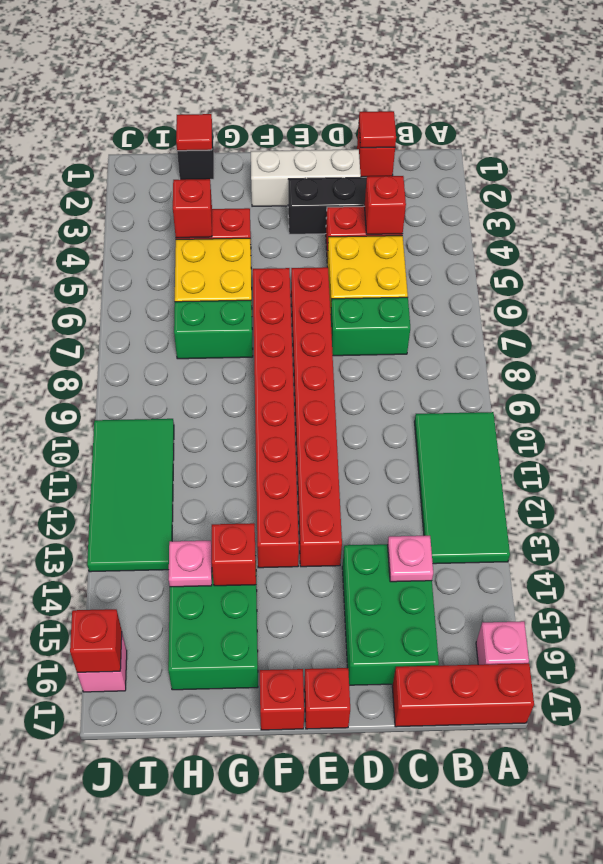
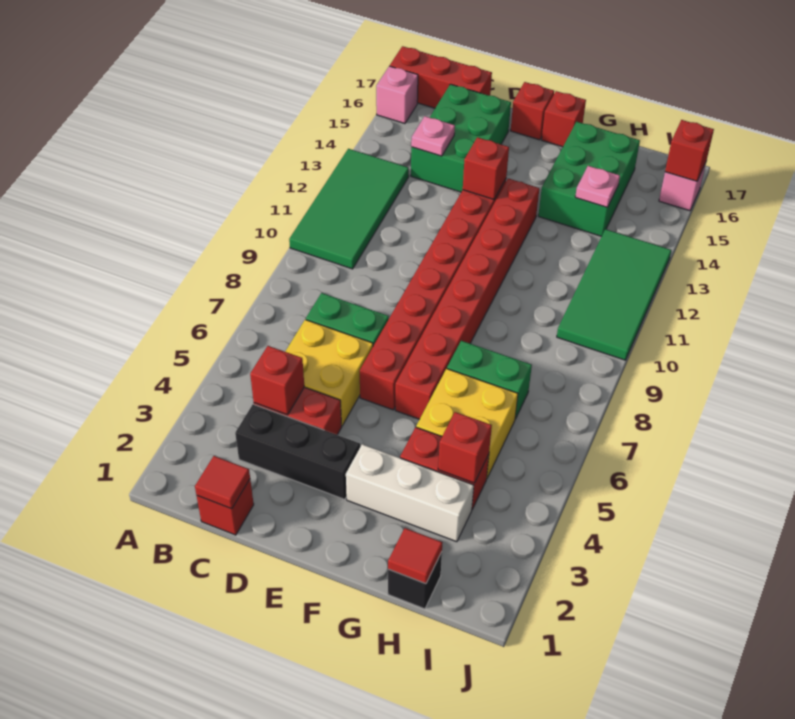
white brick D2:F2 level 1 -> white brick F3:H3 level 1
red brick G14 level 2 -> red brick E13 level 2

